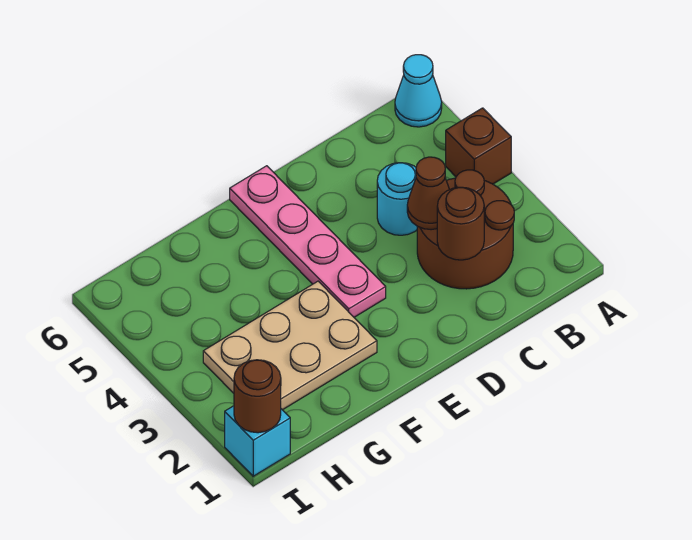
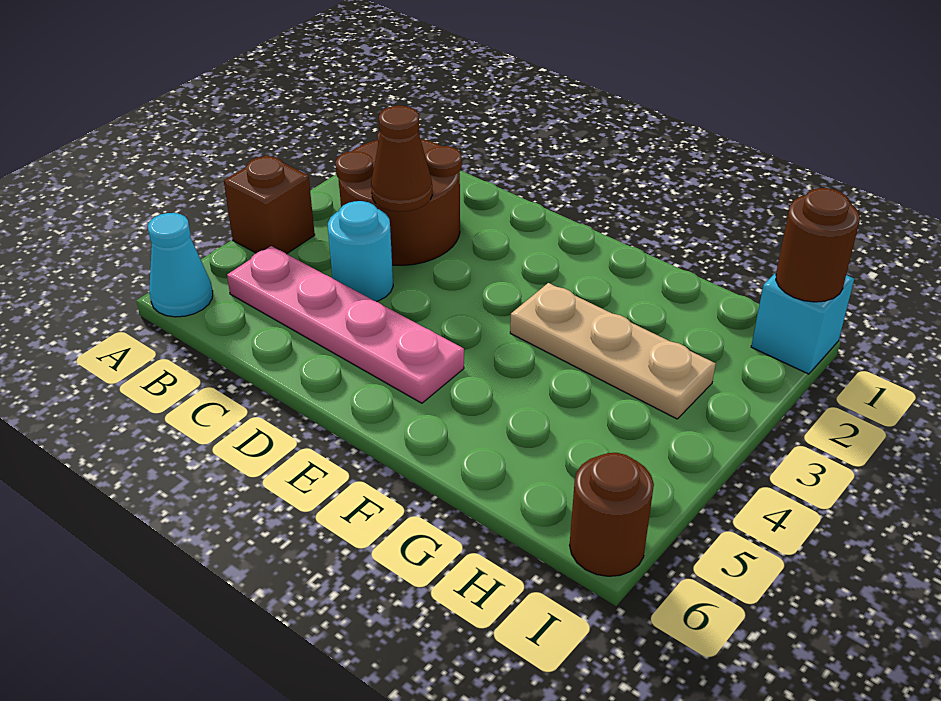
brown round brick C2 level 2 -> brown round brick I6 level 1
pink plate E3:E6 level 1 -> pink plate B5:E5 level 1
tan plate F2:H3 level 1 -> tan plate F3:H3 level 1

